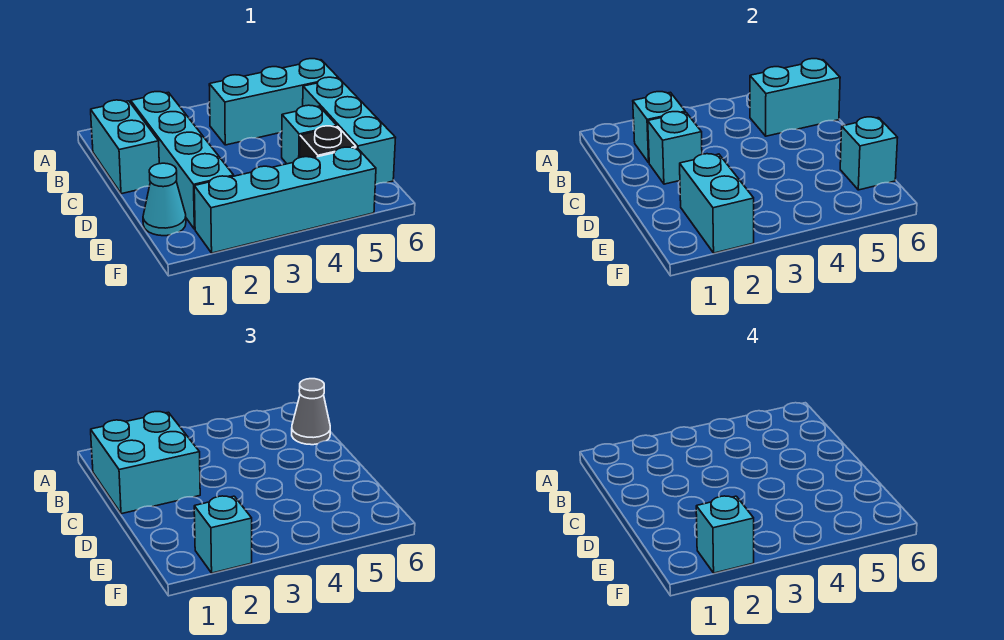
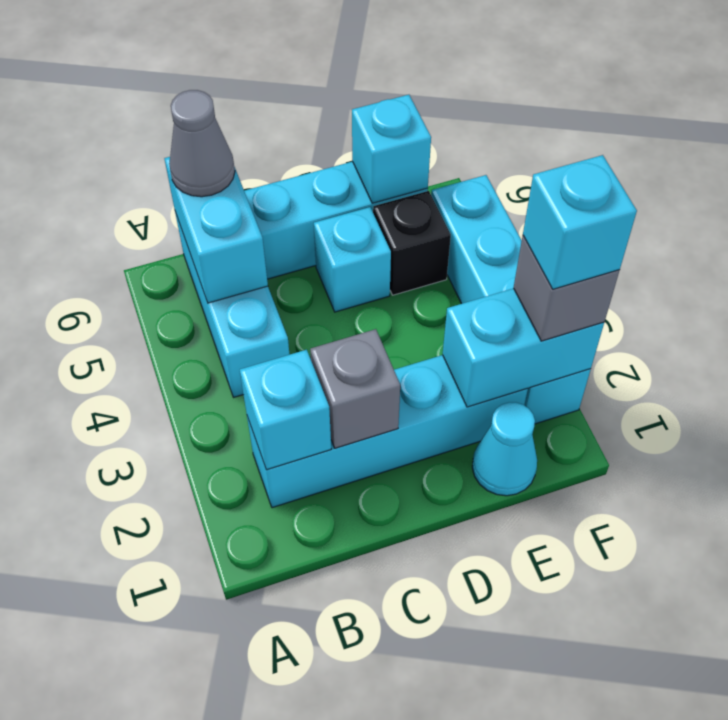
cyan brick B1:C1 level 1 -> none
cyan brick B1:C2 level 3 -> none
cyan brick C2 level 2 -> grey brick C2 level 2
cyan brick F2 level 3 -> grey brick F2 level 3

